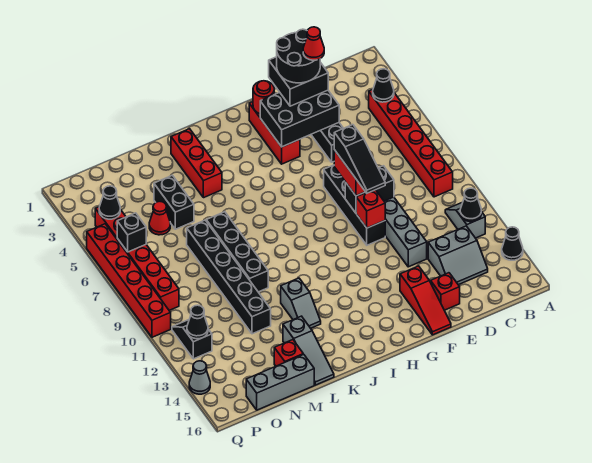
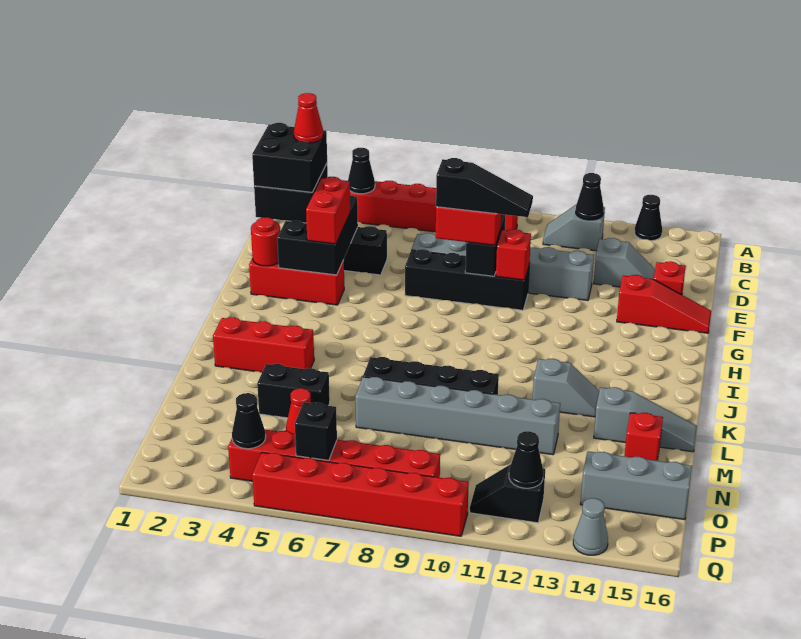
grey slope C13:D14 level 1 top 13 -> grey slope D13:D14 level 1 top 13
black round brick E2:F3 level 4 -> black brick E2:F3 level 4
none -> red brick F4:G4 level 3
black brick M7:M12 level 1 -> grey brick M7:M12 level 1
grey brick M16:O16 level 1 -> grey brick O14:O16 level 1

